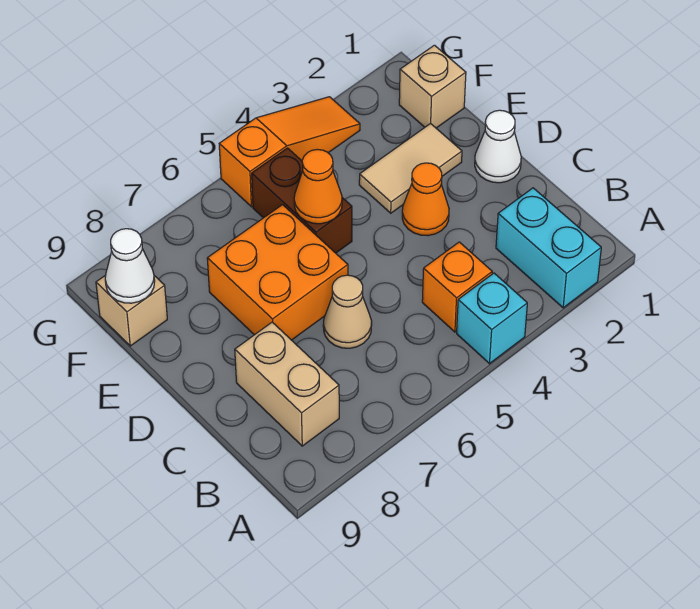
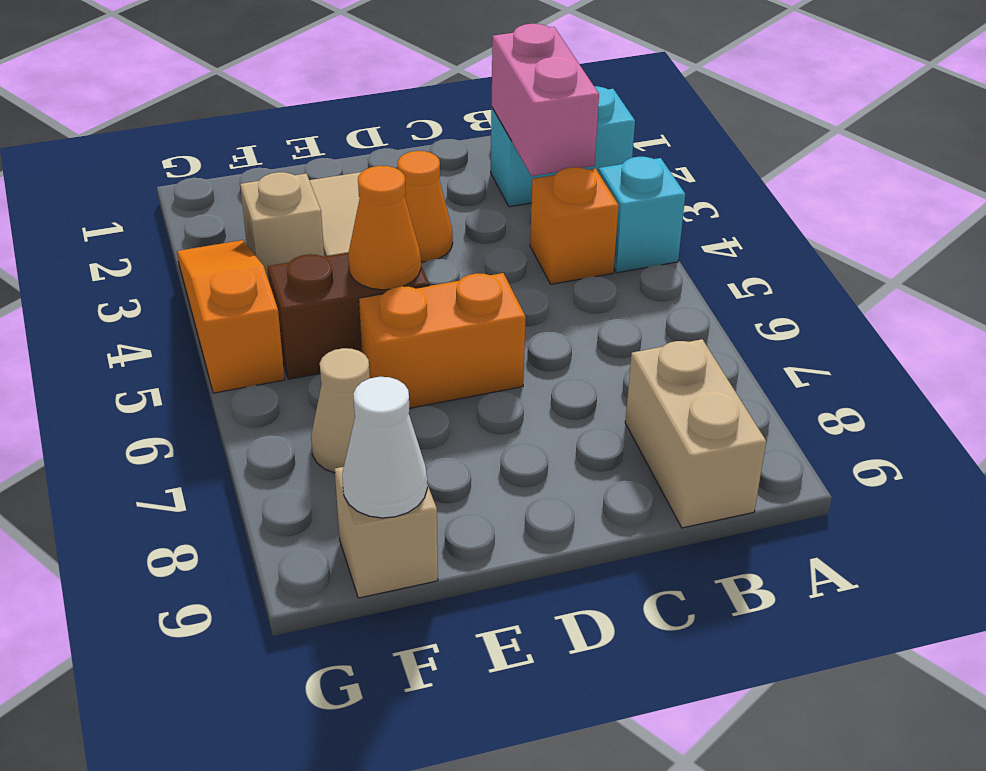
none -> pink brick B2:B3 level 2
tan brick B8:C8 level 1 -> tan brick B8:B9 level 1
tan cone C6 level 1 -> tan cone F7 level 1
white cone D1 level 1 -> none
orange brick D6:E7 level 1 -> orange brick D6:E6 level 1
tan brick F1 level 1 -> tan brick F3 level 1

